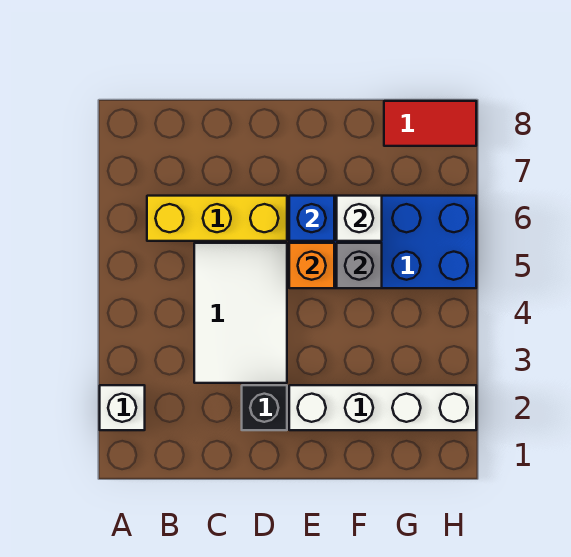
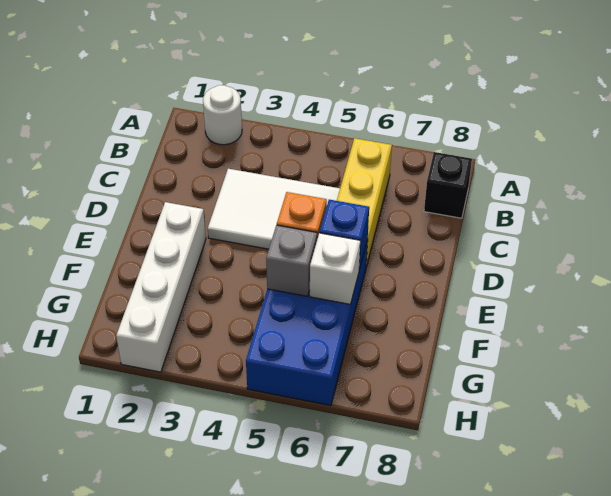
white brick A2 level 1 -> white round brick A2 level 1
black brick D2 level 1 -> black brick B8 level 1
red tile G8:H8 level 1 -> none

